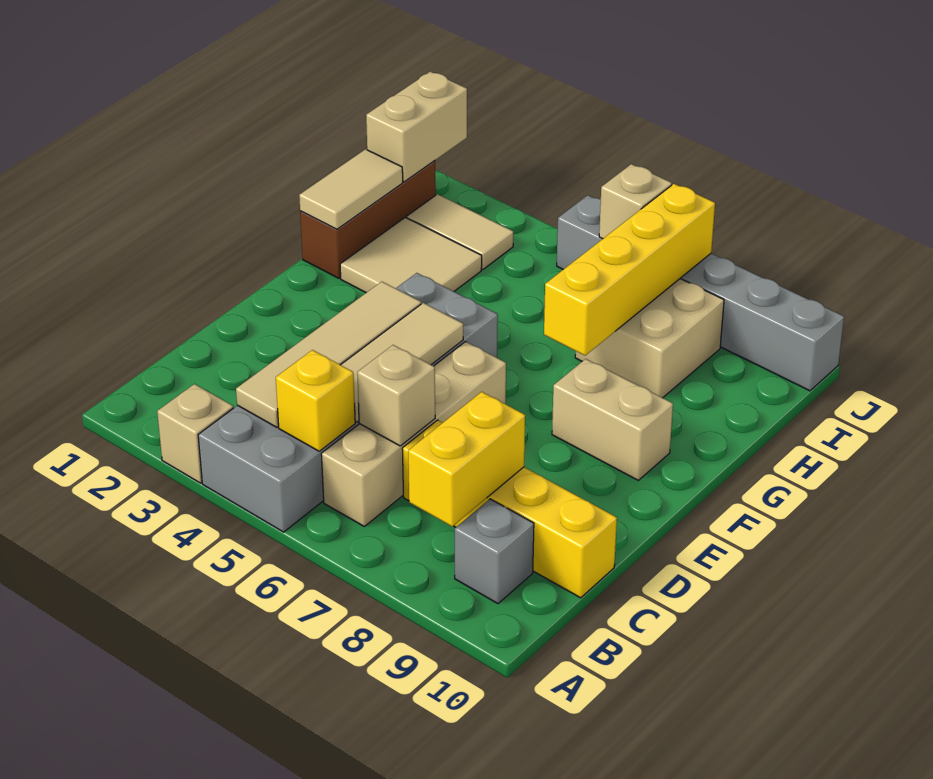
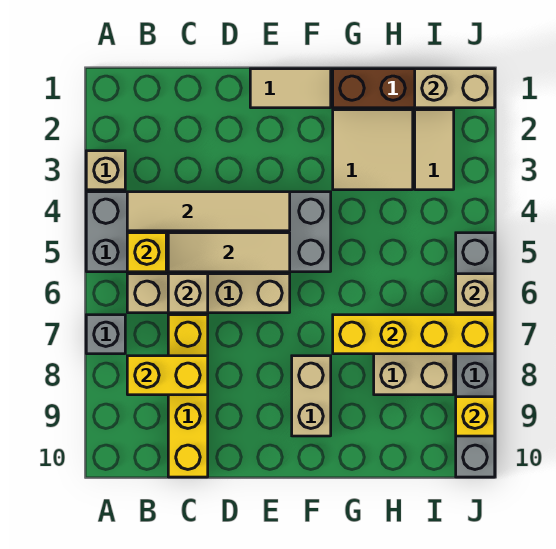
grey brick B9 level 1 -> grey brick A7 level 1
tan tile G1:H1 level 2 -> tan tile E1:F1 level 1
none -> yellow brick J9 level 2

